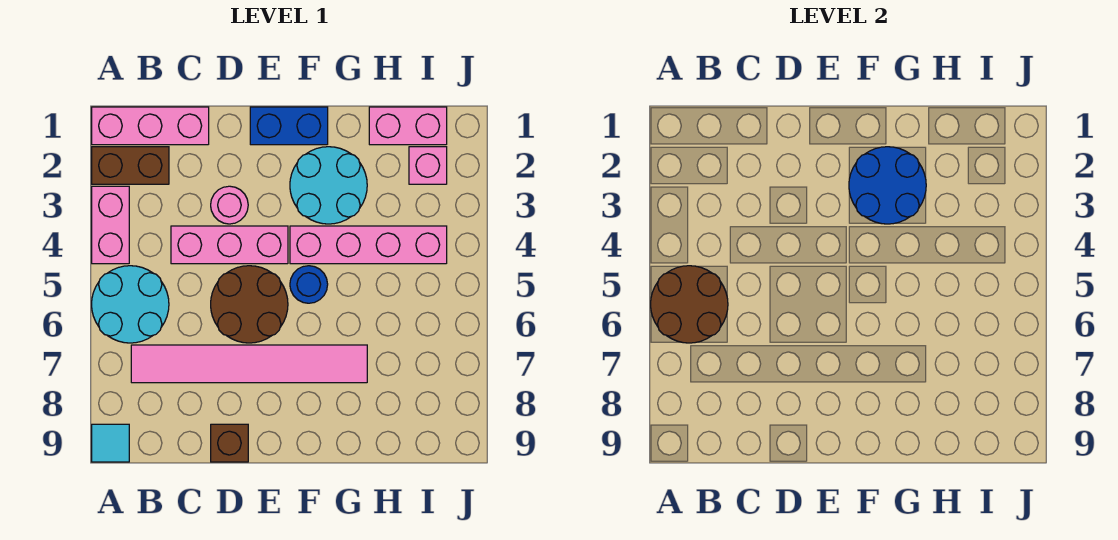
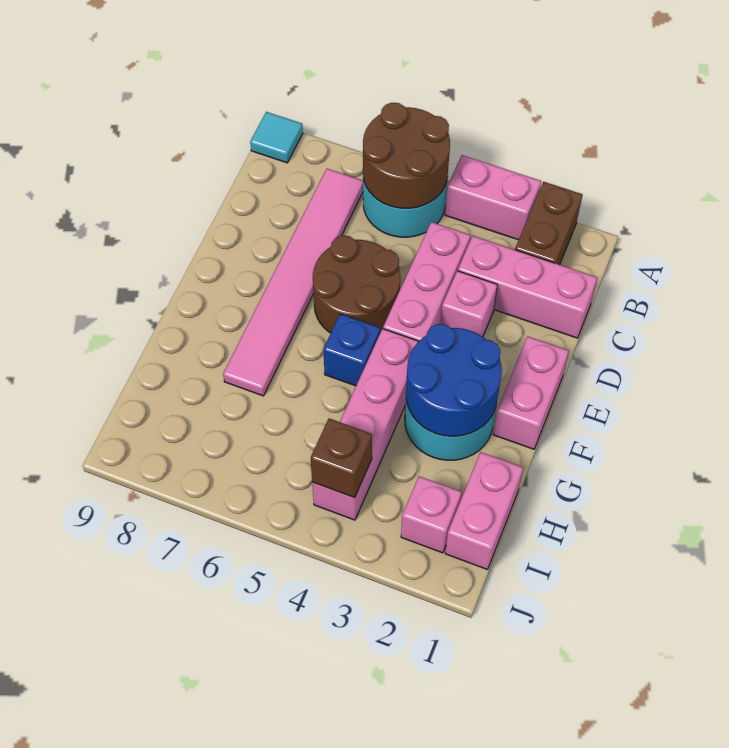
pink brick A1:C1 level 1 -> pink brick C1:C3 level 1
pink round brick D3 level 1 -> pink brick D3 level 1
brown brick D9 level 1 -> brown brick I4 level 2
blue brick E1:F1 level 1 -> pink brick E1:F1 level 1
blue round brick F5 level 1 -> blue brick F5 level 1

